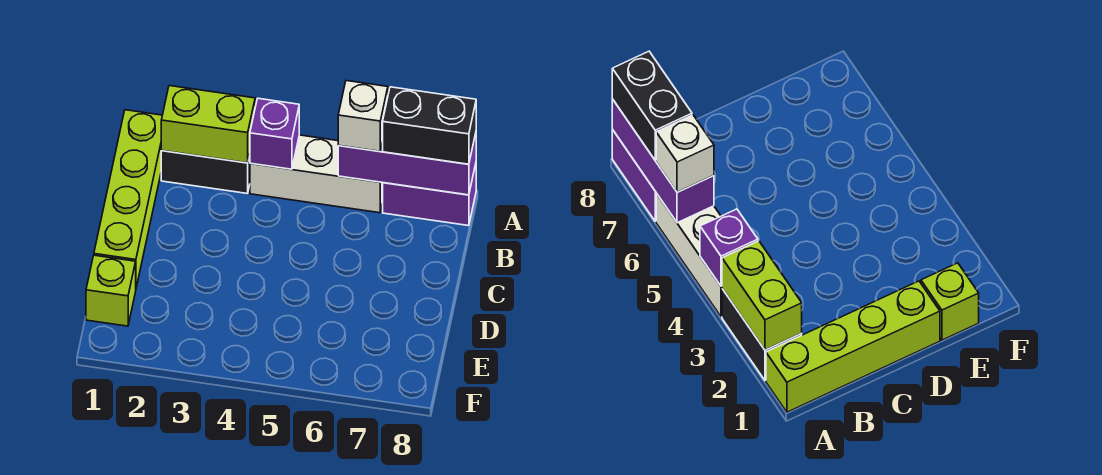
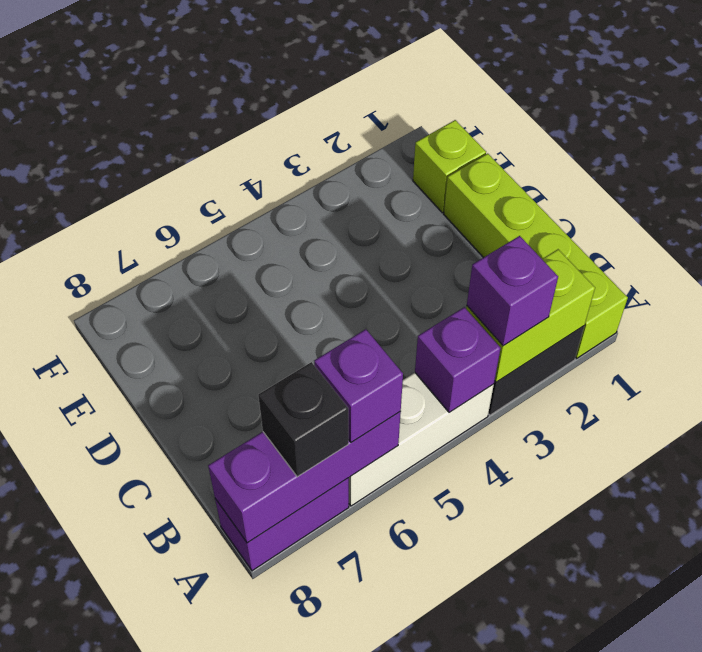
none -> purple brick A3 level 3
white brick A6 level 3 -> purple brick A6 level 3
black brick A7:A8 level 3 -> black brick A7 level 3

